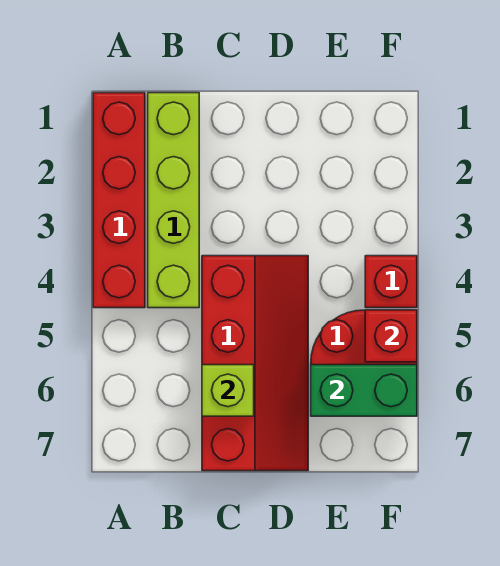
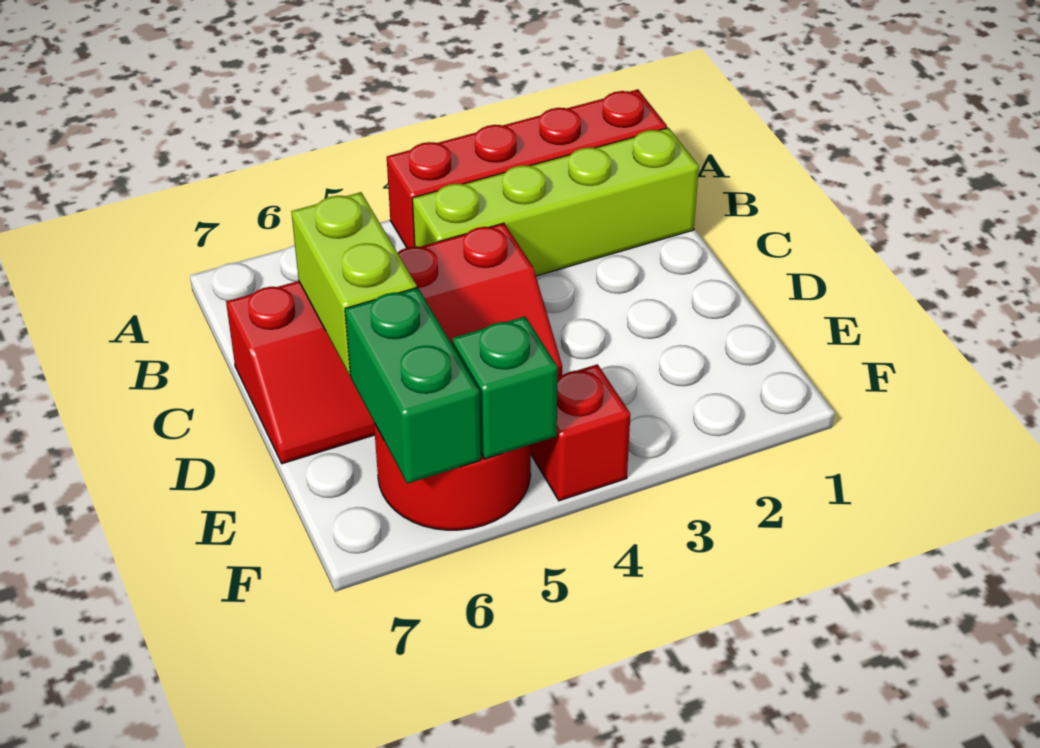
lime brick C6 level 2 -> lime brick C6:D6 level 2
red brick F5 level 2 -> green brick F5 level 2

